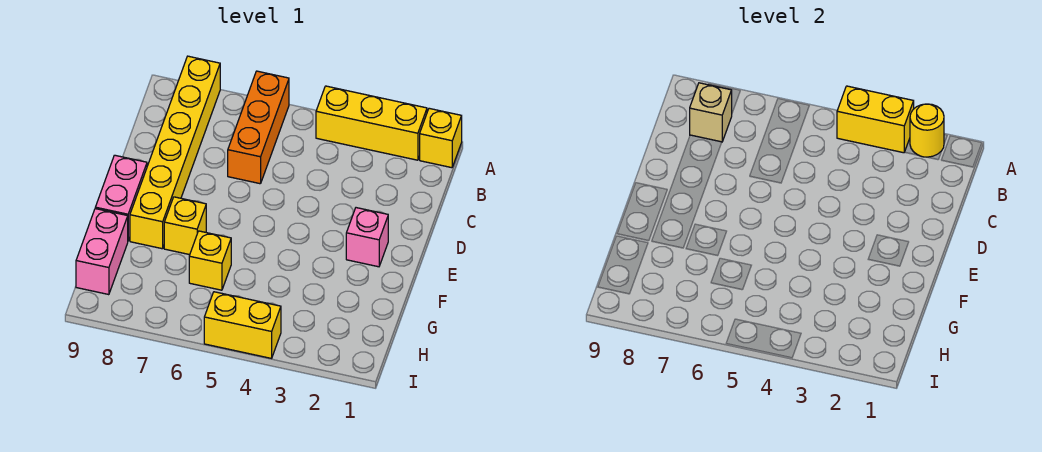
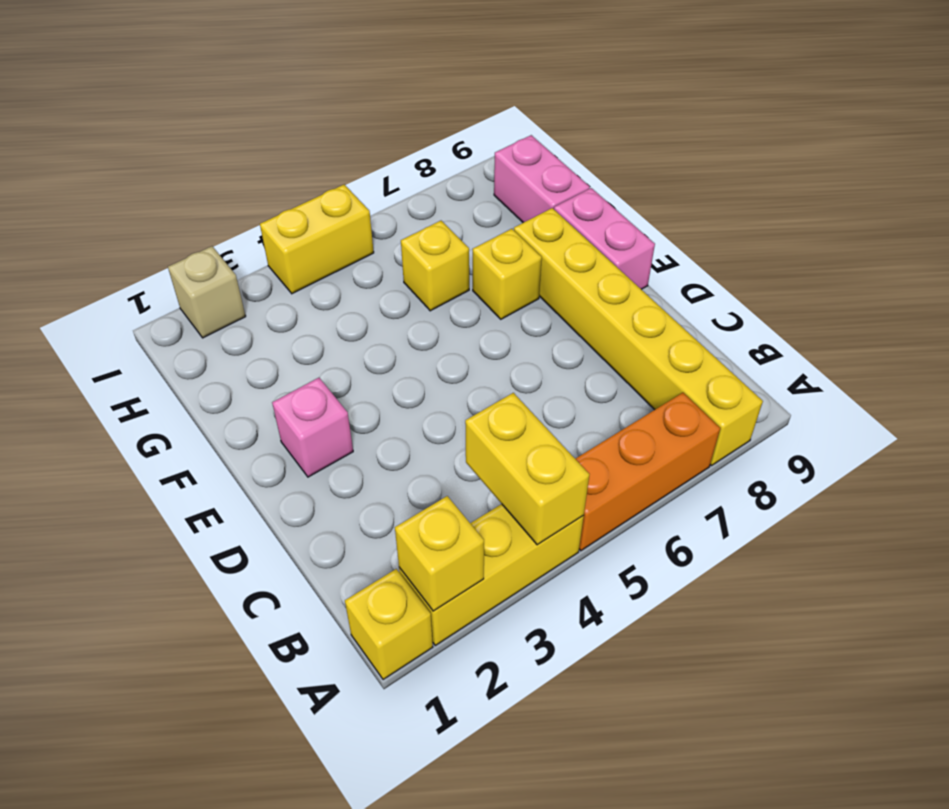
yellow round brick A2 level 2 -> yellow brick A2 level 2
yellow brick A3:A4 level 2 -> yellow brick A4:B4 level 2
orange brick A6:C6 level 1 -> orange brick A5:A7 level 1
tan brick B8 level 2 -> tan brick I2 level 1

